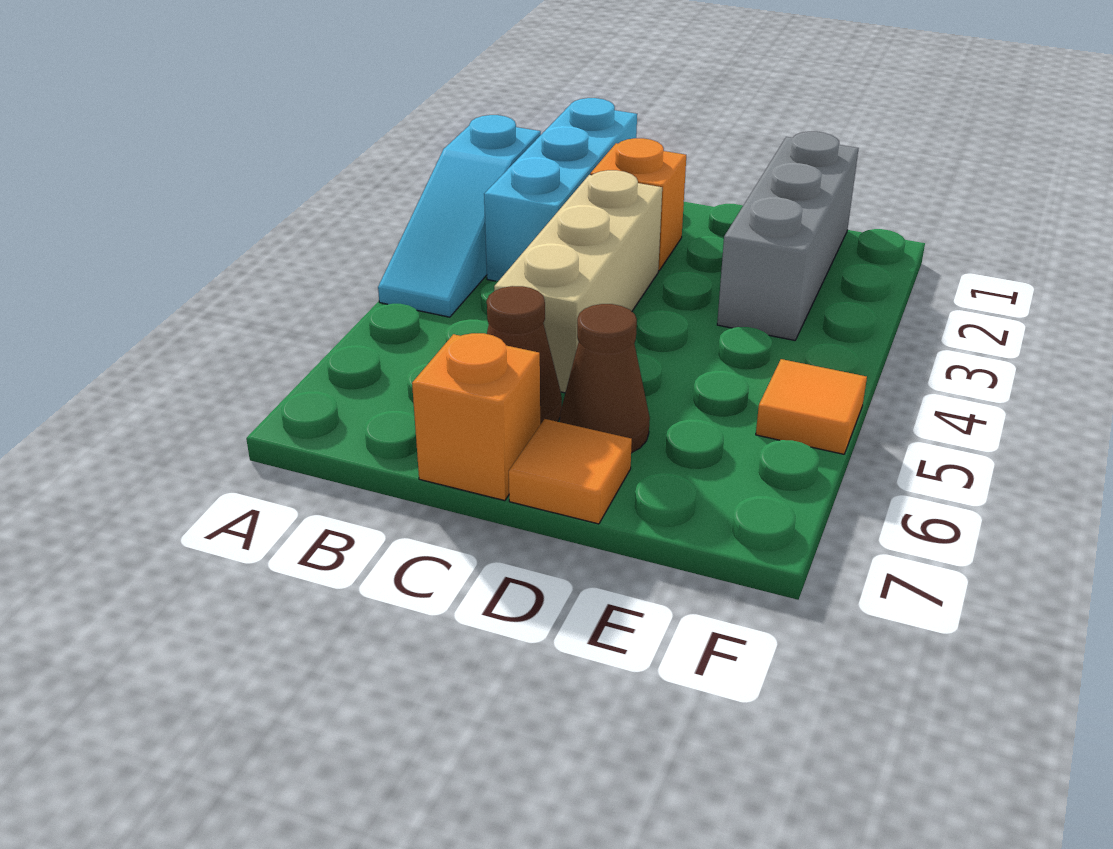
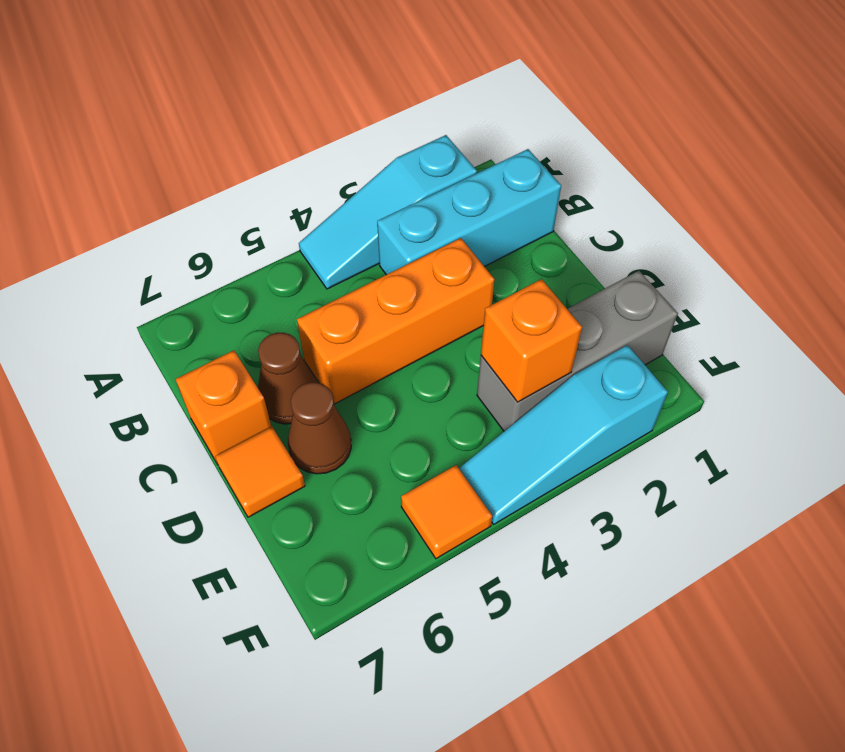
orange brick C2 level 1 -> orange brick E3 level 2
tan brick C3:C5 level 1 -> orange brick C3:C5 level 1
none -> cyan slope F2:F4 level 1 top 2

